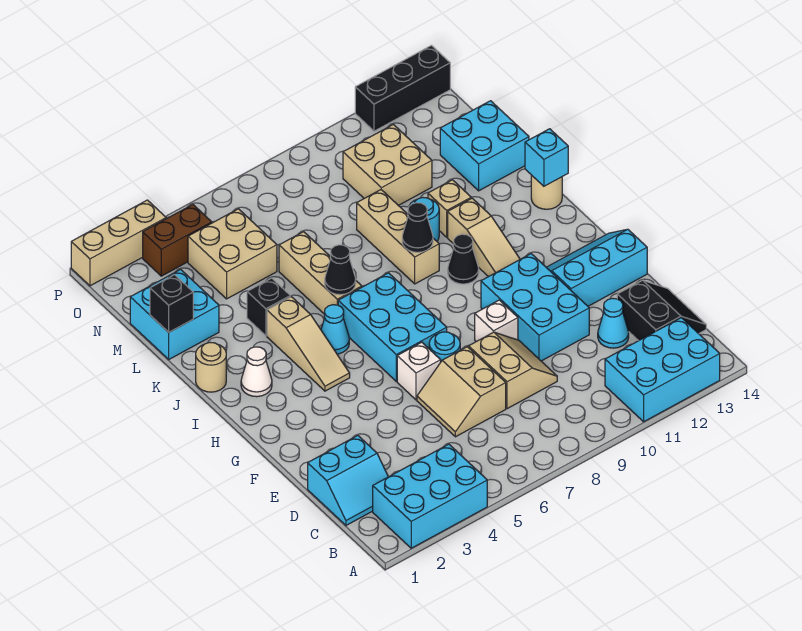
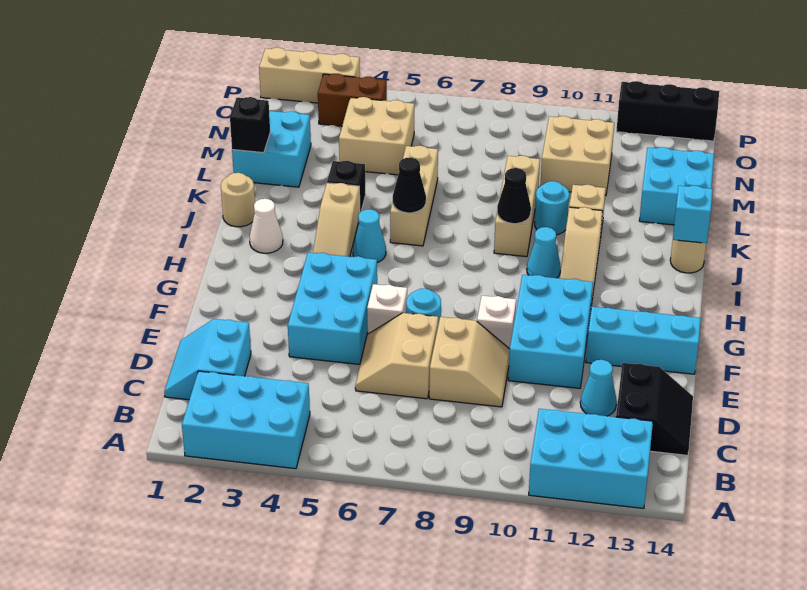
cyan slope C1:D2 level 1 top D -> cyan slope C1:D2 level 1 top 2
cyan brick G6:I7 level 1 -> cyan brick E4:G5 level 1
black cone I10 level 1 -> cyan cone I10 level 1

